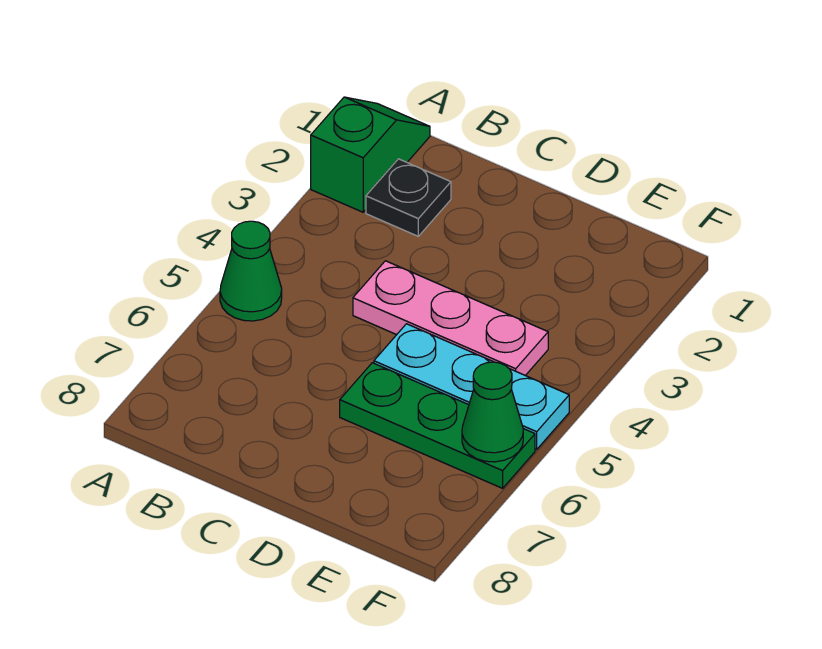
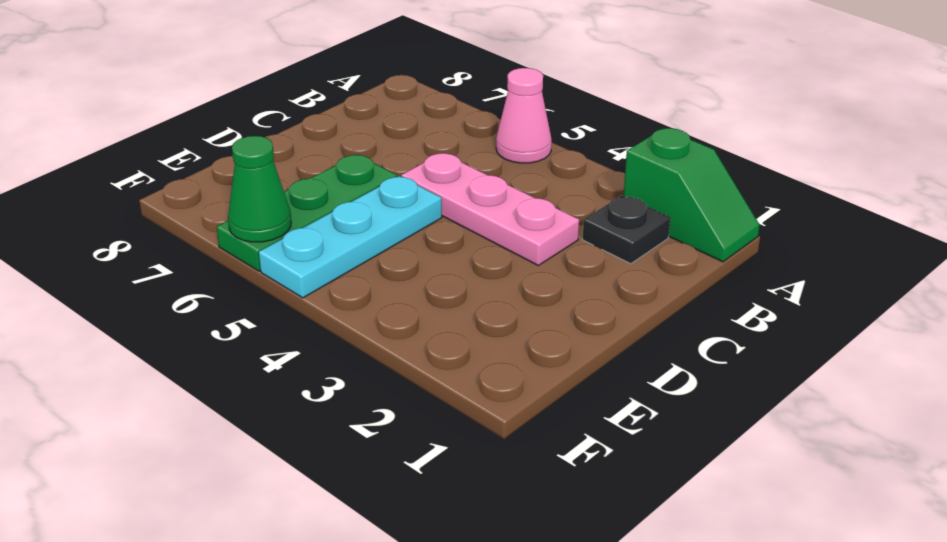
green cone A5 level 1 -> pink cone A5 level 1
pink plate C4:E4 level 1 -> pink plate C3:C5 level 1

